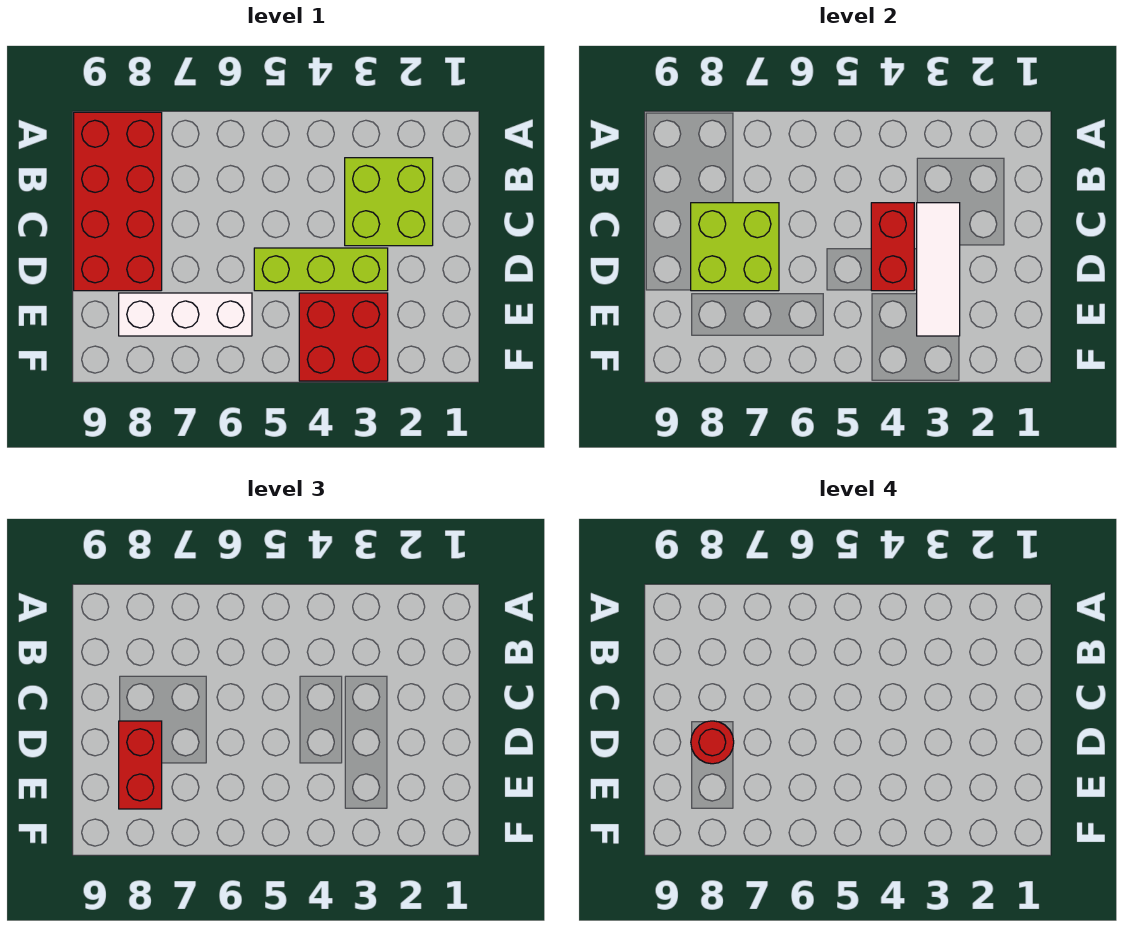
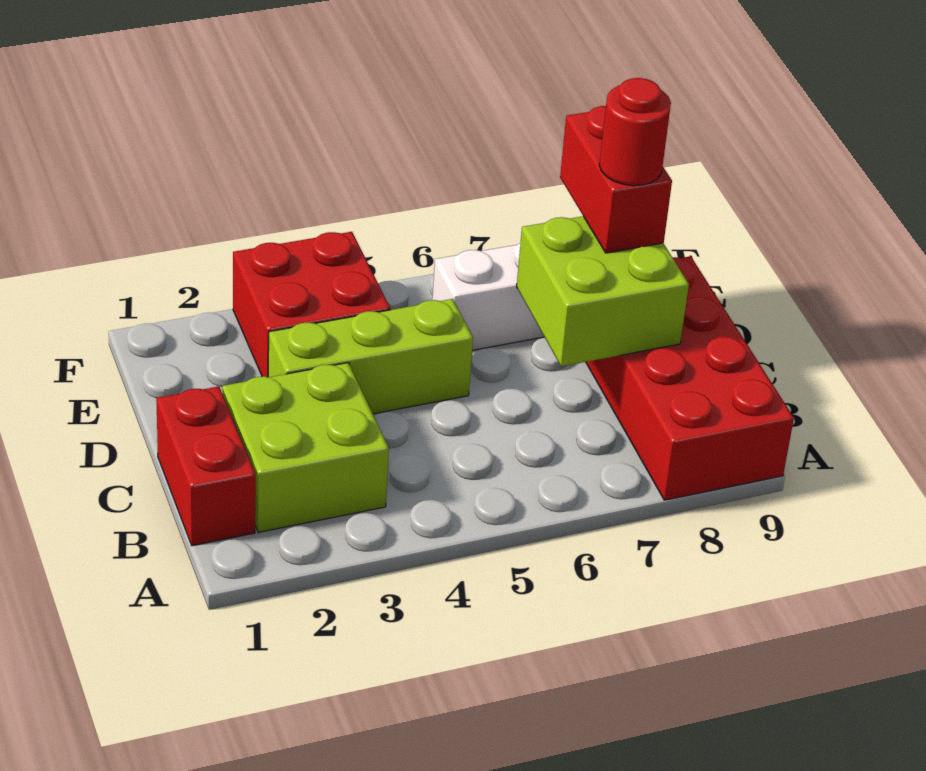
white tile C3:E3 level 2 -> none
red brick C4:D4 level 2 -> red brick B1:C1 level 1

